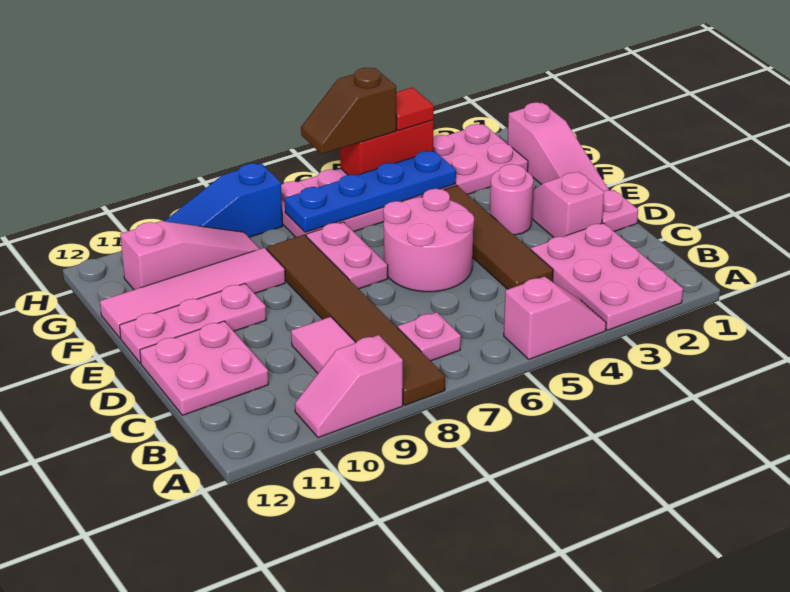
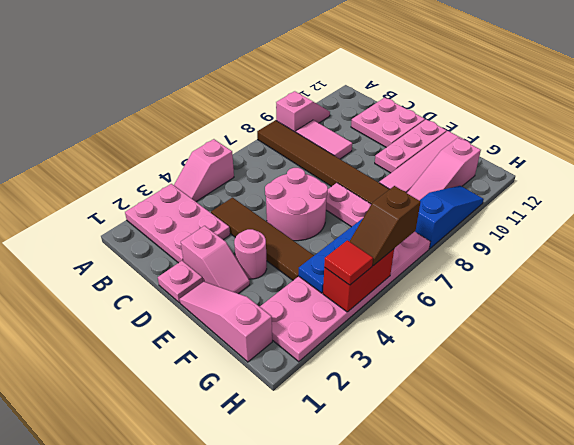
pink plate B7 level 1 -> none
brown slope H5:H6 level 3 top 5 -> brown slope H5:H6 level 3 top 6

